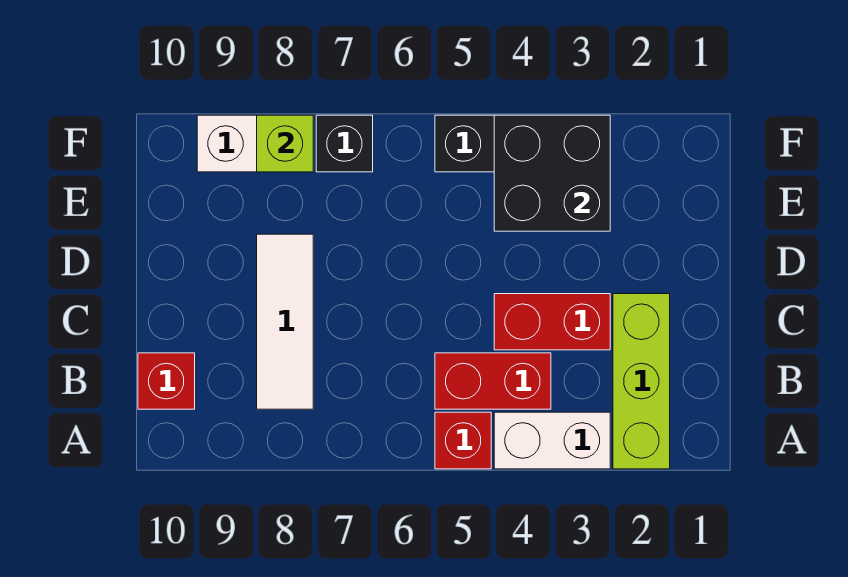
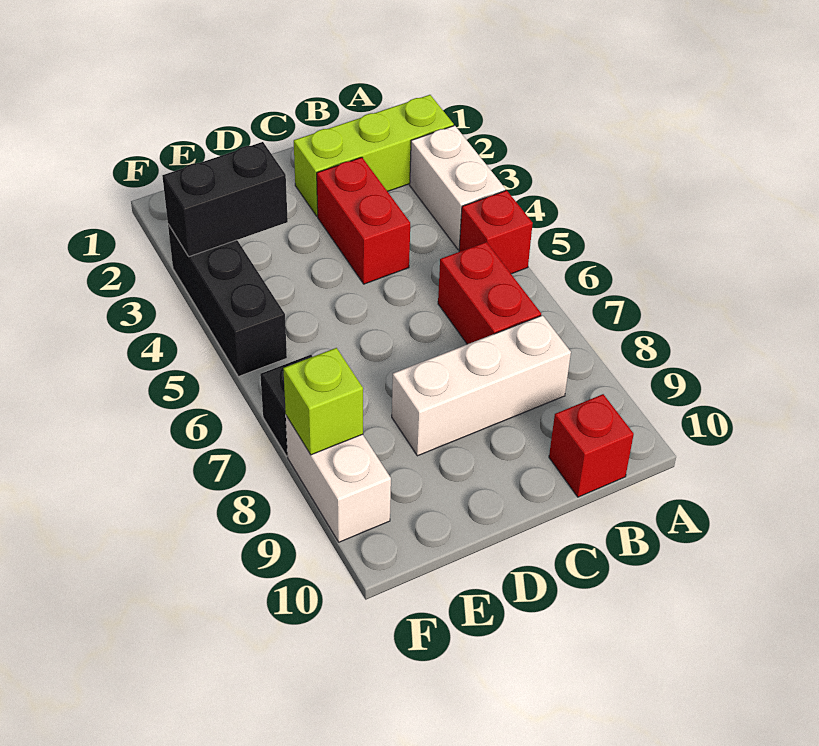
red brick B4:B5 level 1 -> red brick B6:B7 level 1
white tile B8:D8 level 1 -> white brick B8:D8 level 1
black brick E3:F4 level 2 -> black brick E3:F3 level 2

